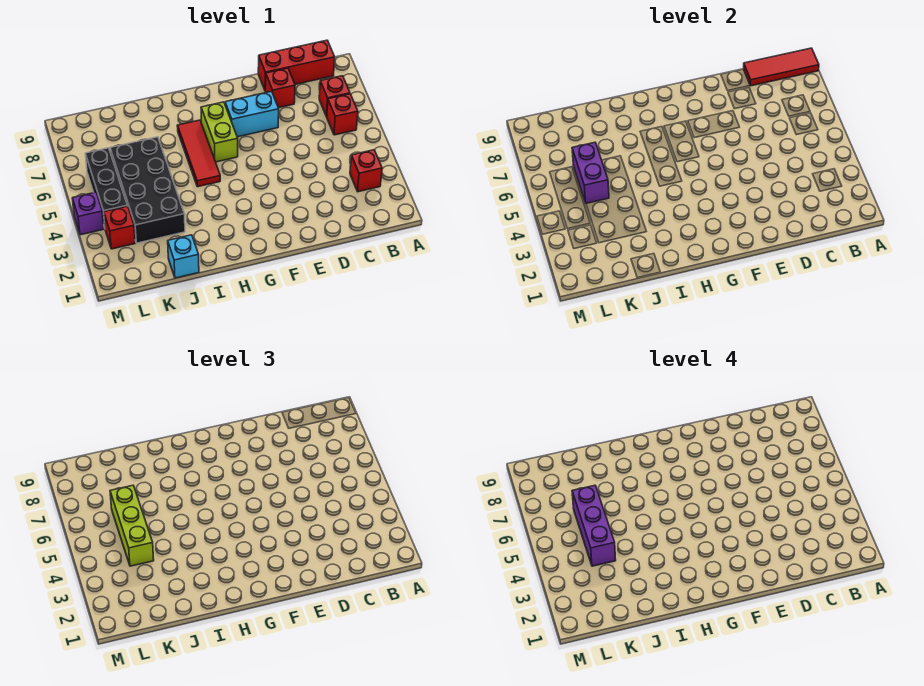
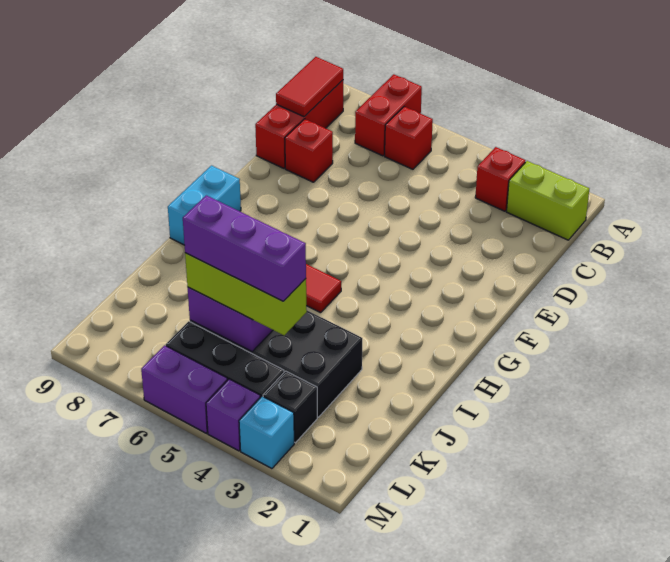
red tile A9:C9 level 2 -> red tile B9:C9 level 2
red brick B7 level 1 -> red brick A7:B7 level 1
cyan brick E7:F7 level 1 -> cyan brick G9:H9 level 1
lime brick G6:G7 level 1 -> lime brick B1:B2 level 1
cyan brick J1 level 1 -> cyan brick M3 level 1
red brick L3 level 1 -> black brick L3 level 1
none -> purple brick M5:M6 level 1

